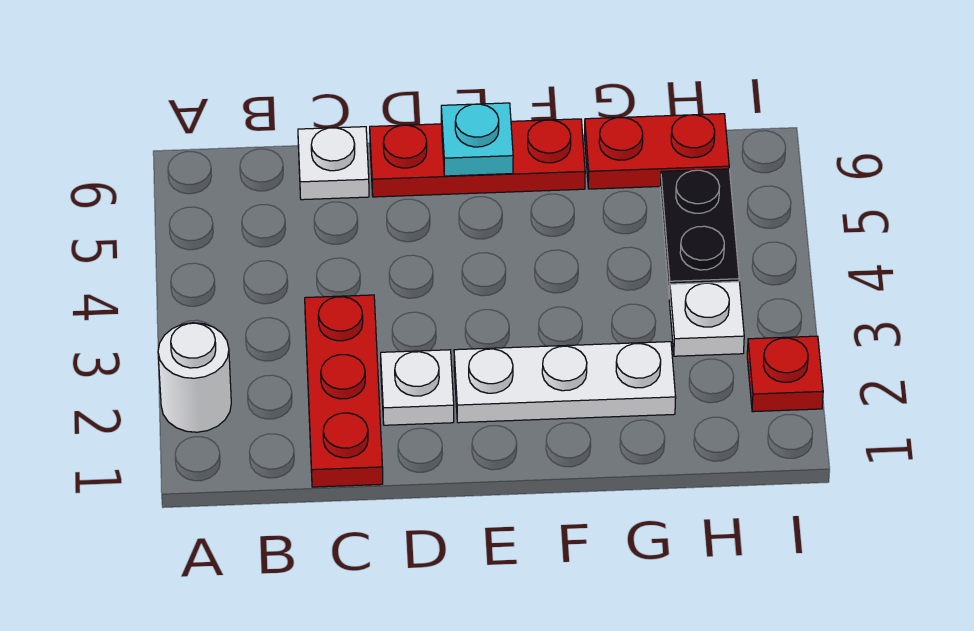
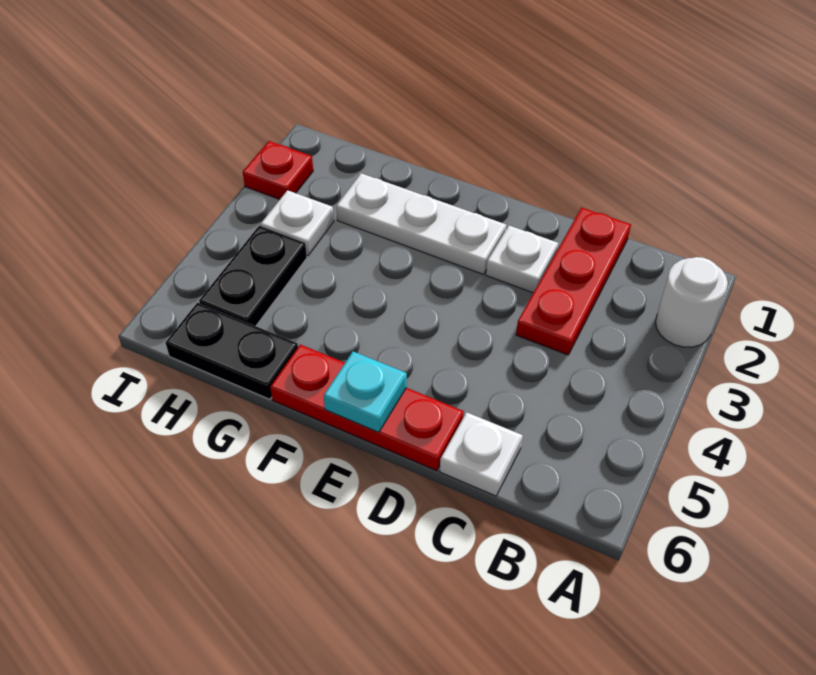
red plate G6:H6 level 1 -> black plate G6:H6 level 1

